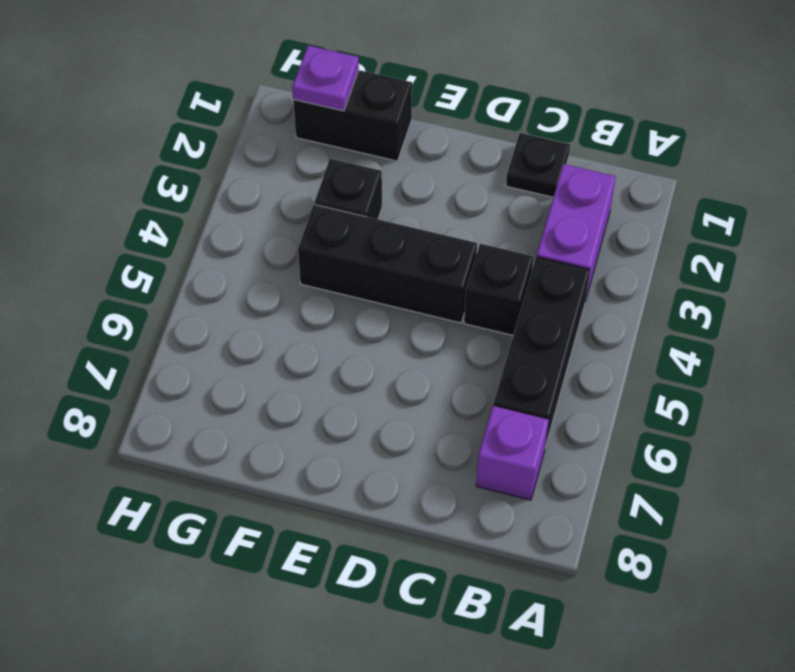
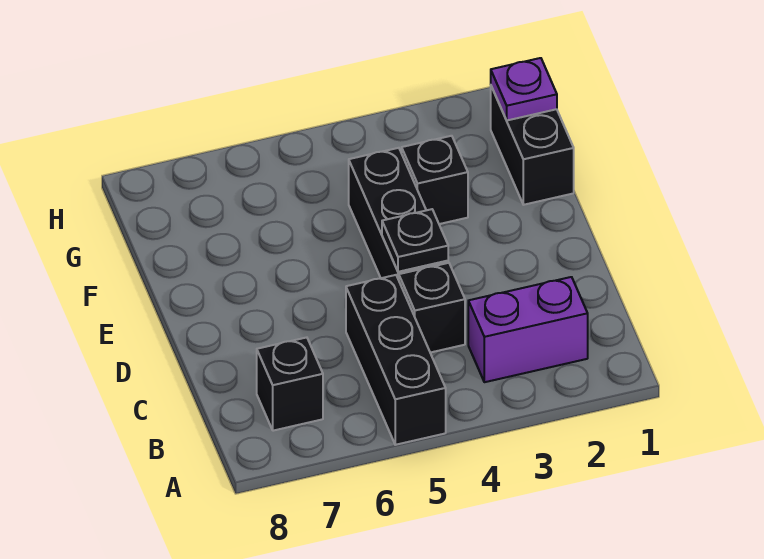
black brick B4:B6 level 1 -> black brick A5:C5 level 1
purple brick B7 level 1 -> black brick B7 level 1
black plate C1 level 1 -> black plate D4 level 2

